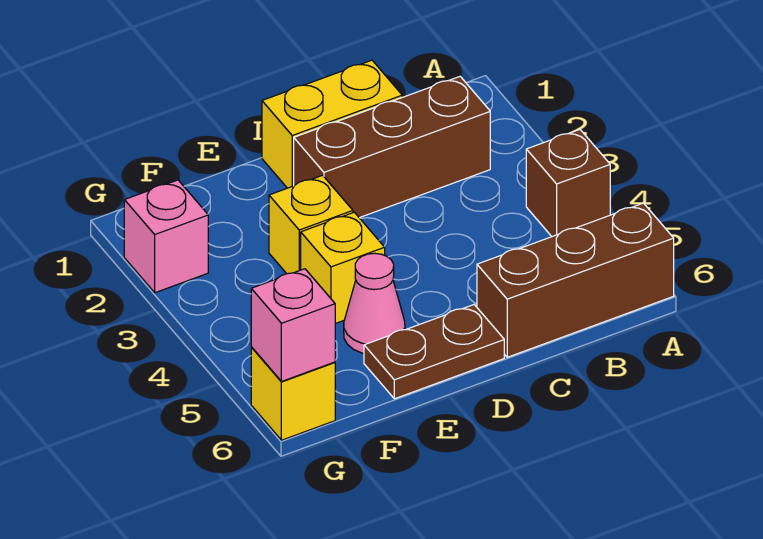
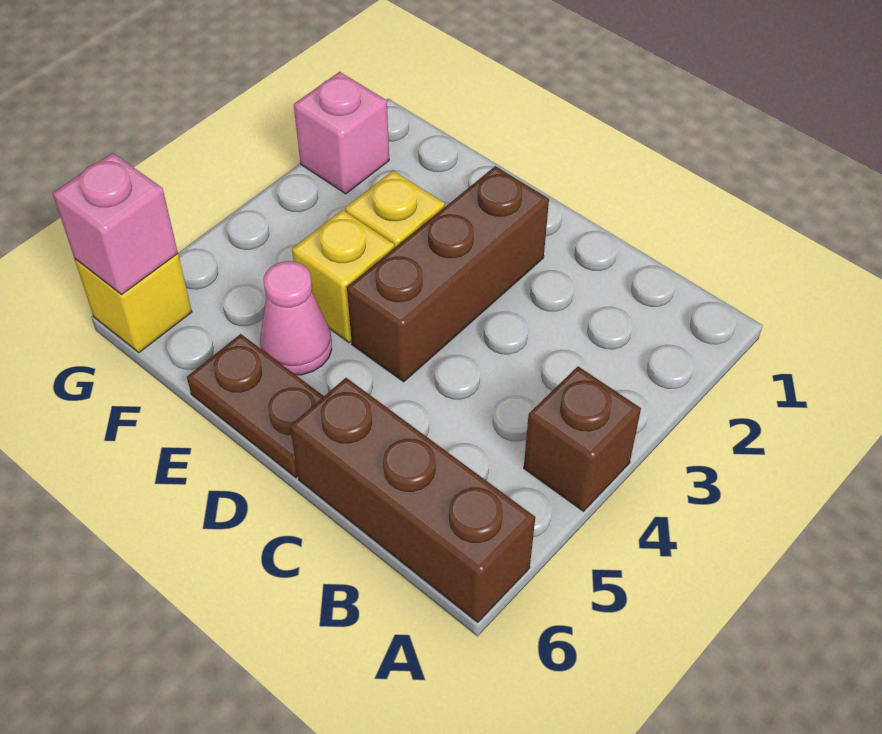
brown brick B2:D2 level 1 -> brown brick D2:D4 level 1
yellow brick C1:D1 level 1 -> none

